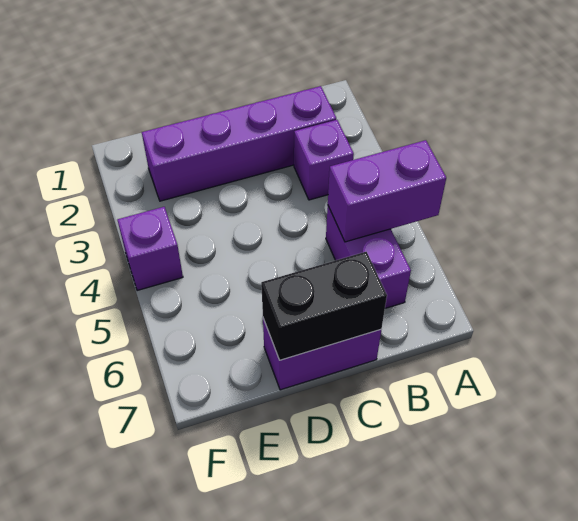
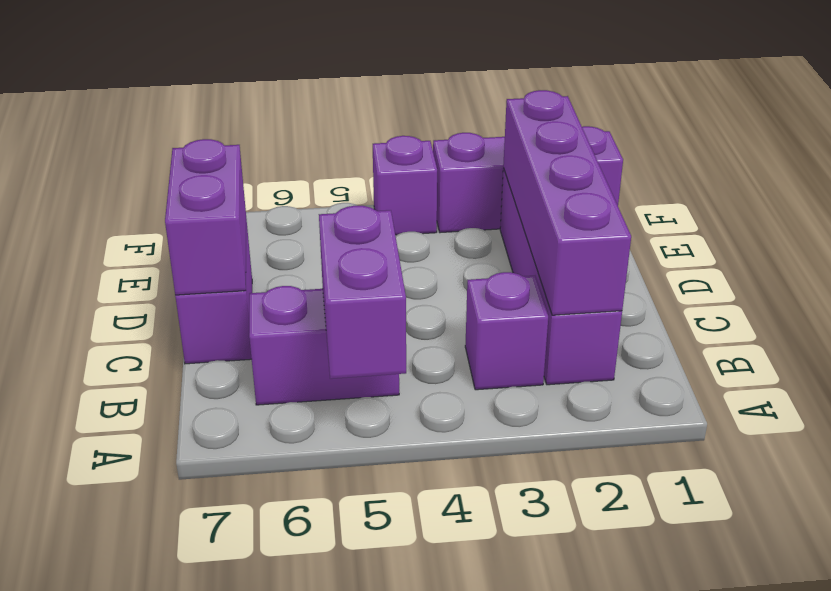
none -> purple brick B2:E2 level 2
black brick C7:D7 level 2 -> purple brick C7:D7 level 2
none -> purple brick F1:F3 level 1

